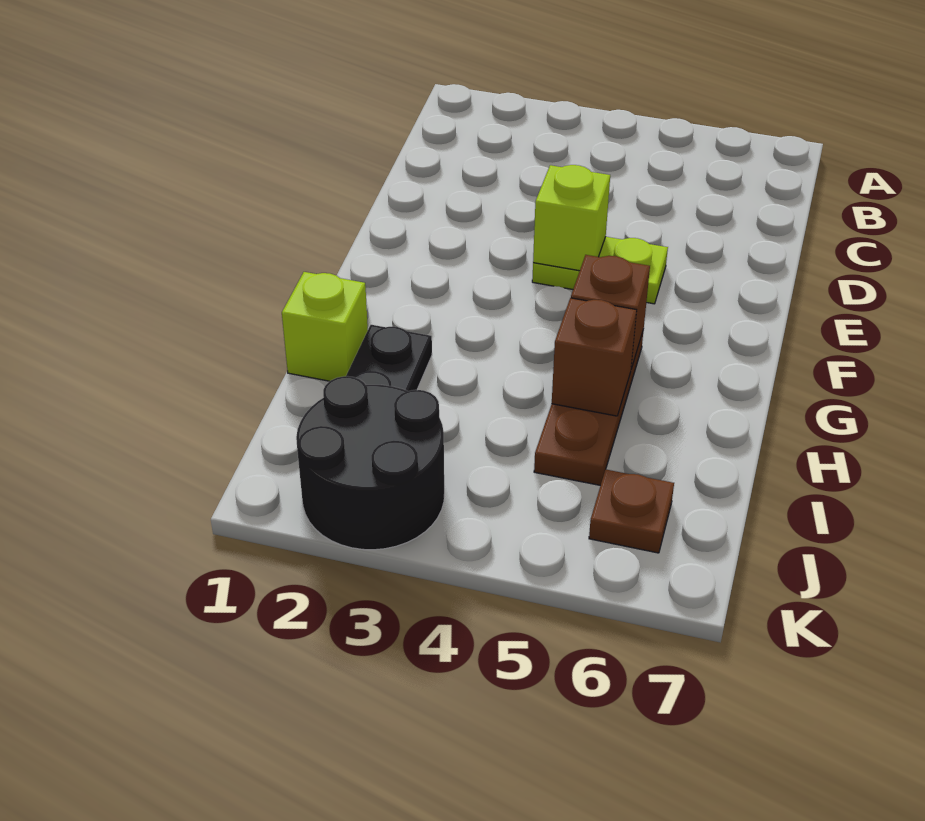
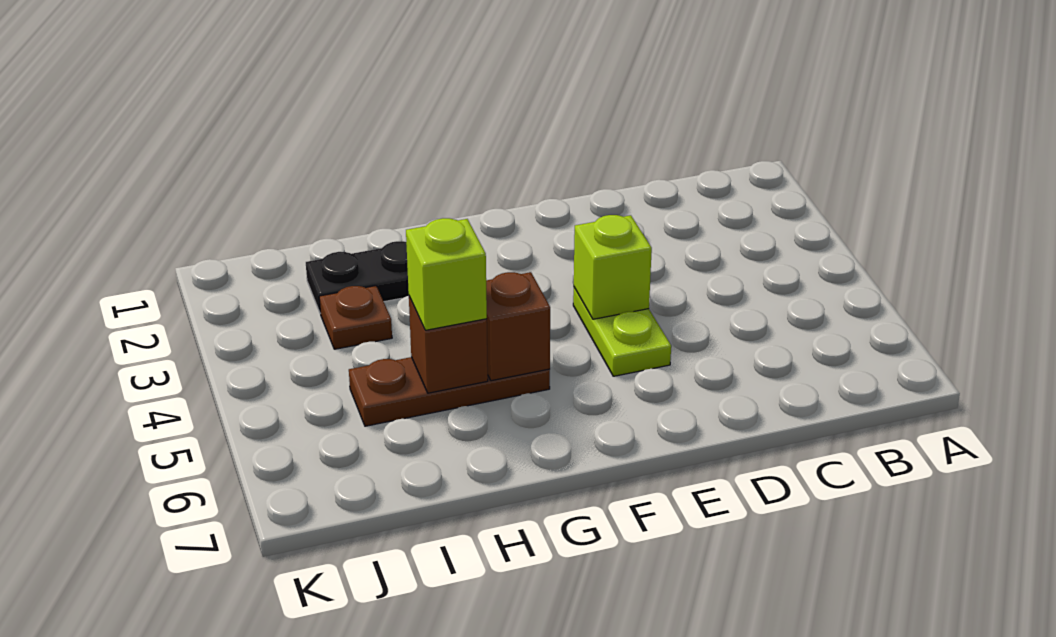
lime brick H1 level 1 -> lime brick H5 level 3
black round brick J2:K3 level 1 -> none
brown plate J6 level 1 -> brown plate I3 level 1

